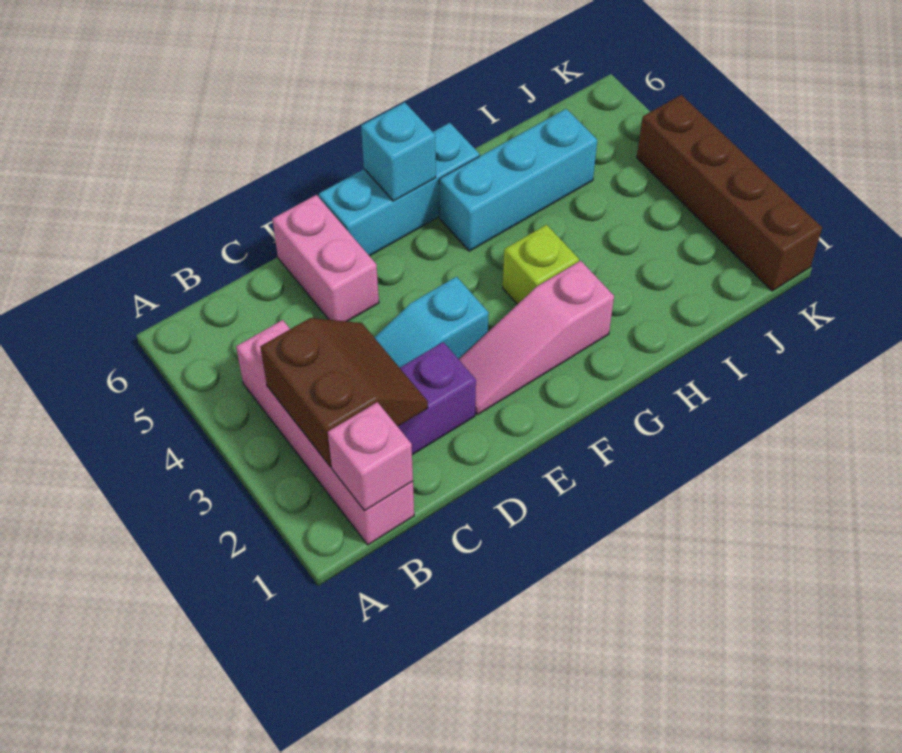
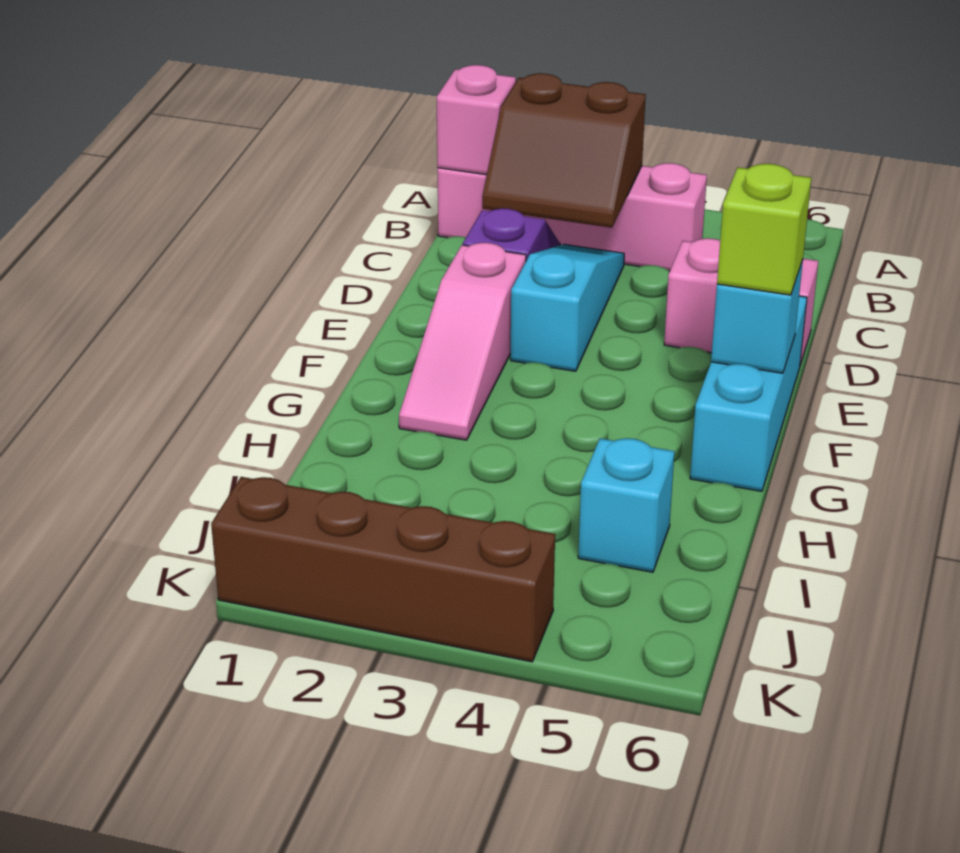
pink slope E2:G2 level 1 top G -> pink slope E2:G2 level 1 top E
lime brick G3 level 1 -> lime brick F6 level 3
cyan brick G5:I5 level 1 -> cyan brick I5 level 1

